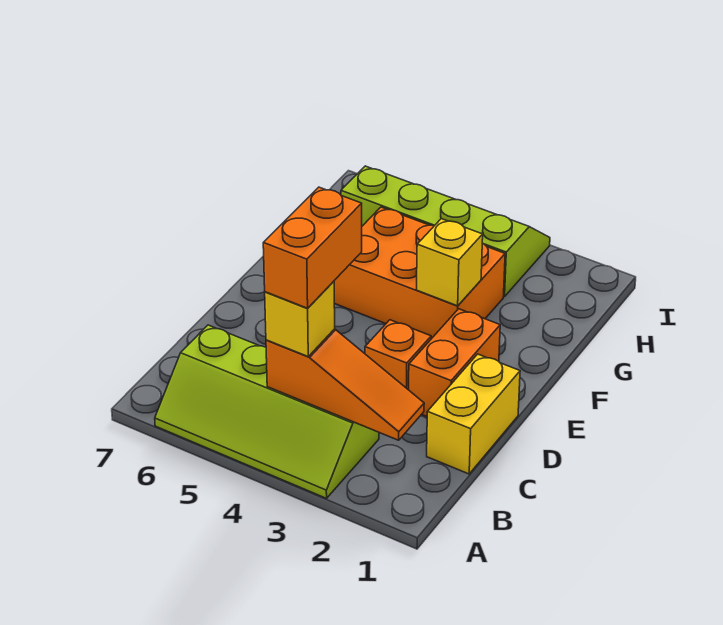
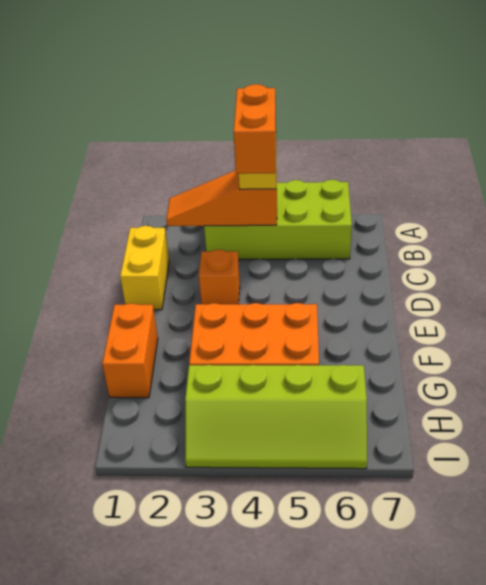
lime slope A3:B6 level 1 top B -> lime brick A3:B6 level 1
orange brick D2:E2 level 1 -> orange brick F1:G1 level 1
yellow brick F3 level 2 -> none

